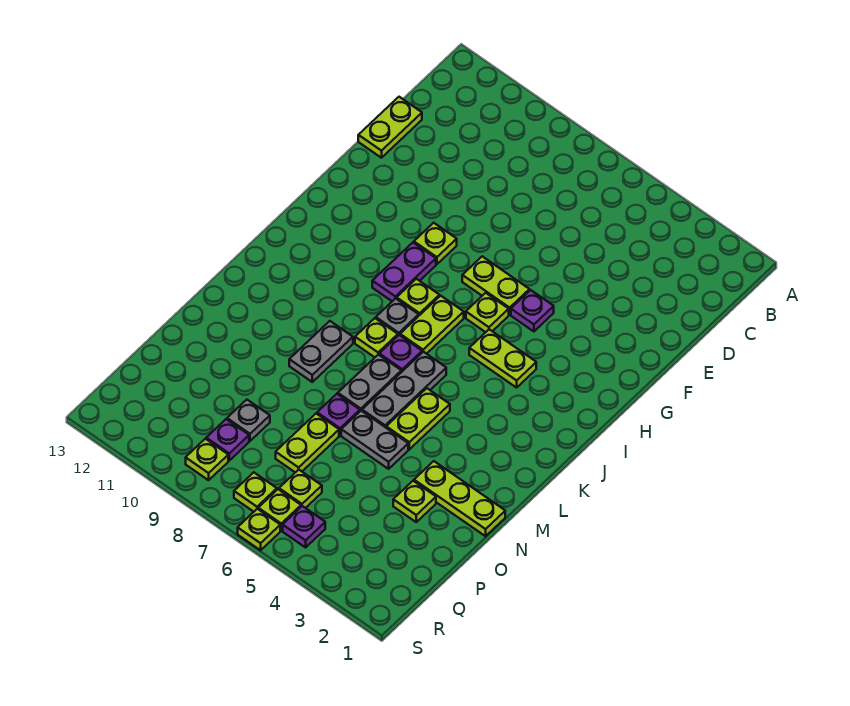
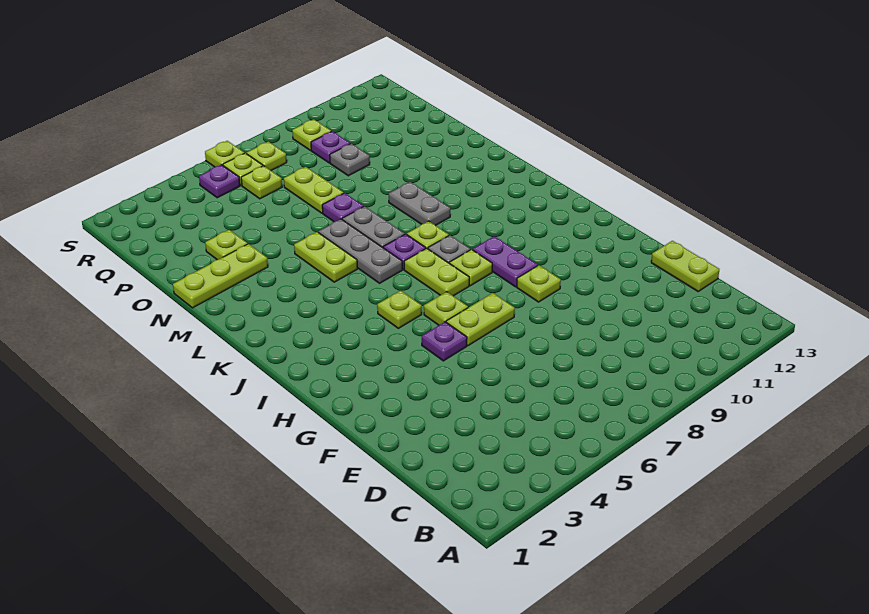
lime plate I4:I5 level 1 -> lime plate I5 level 1
grey plate N5:N6 level 1 -> none

